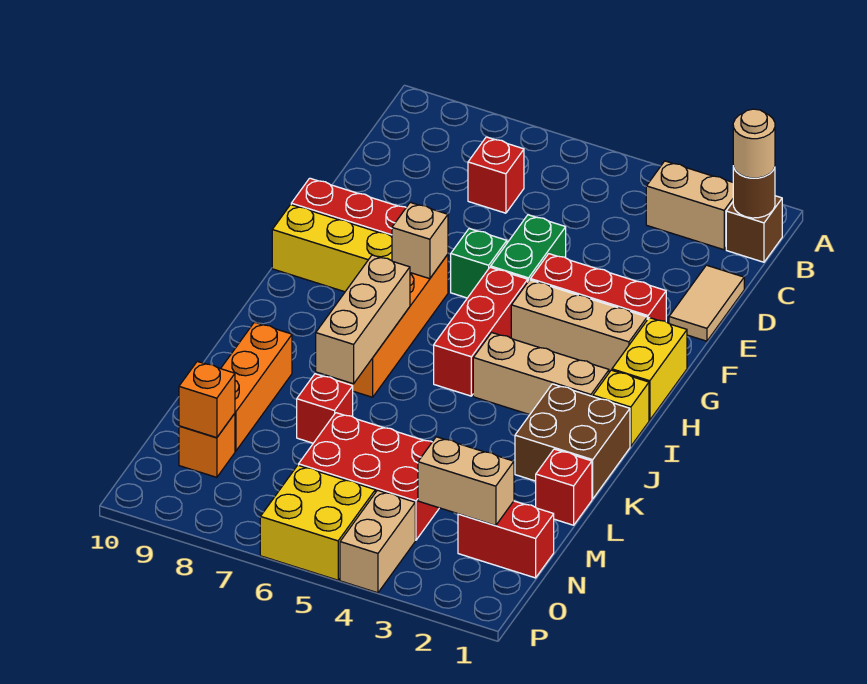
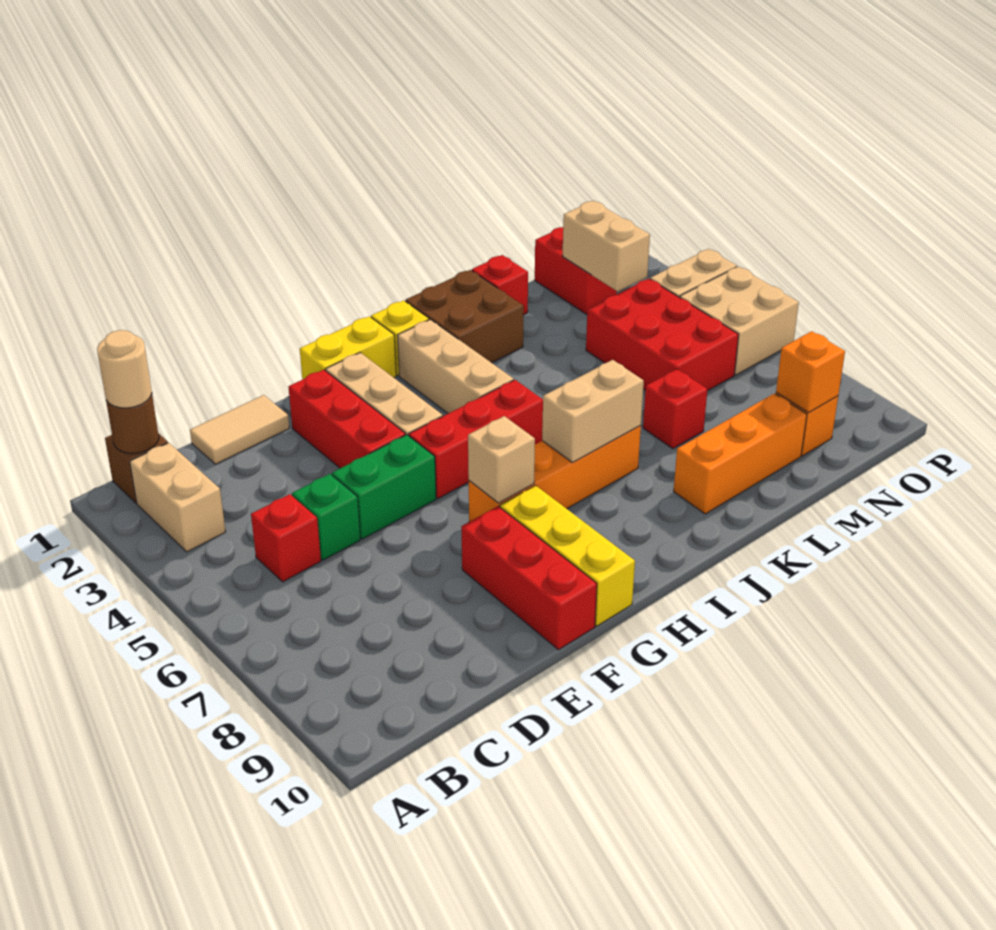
red brick C7 level 1 -> red brick C5 level 1
green brick F6 level 1 -> green brick D5 level 1
tan brick I7:K7 level 2 -> tan brick I7:J7 level 2
yellow brick O5:P6 level 1 -> tan brick O5:P6 level 1

